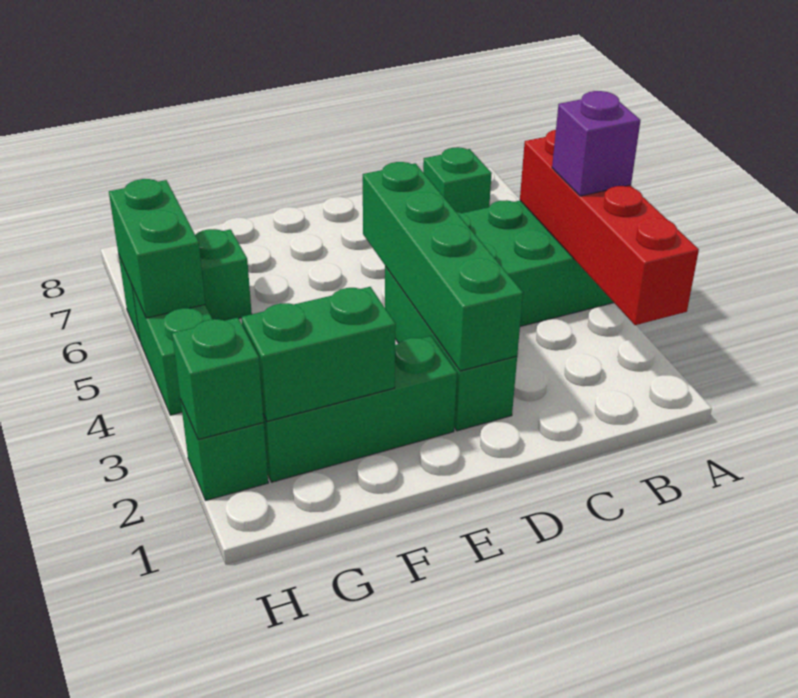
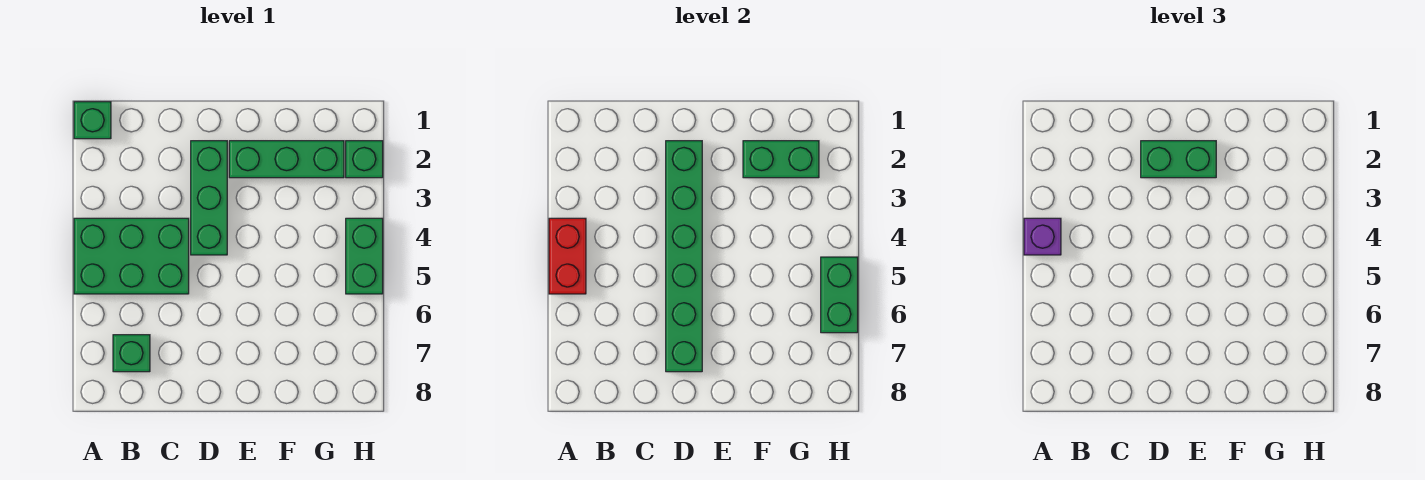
red brick A2:A5 level 2 -> red brick A4:A5 level 2
green brick D2:D5 level 2 -> green brick D2:D7 level 2
green brick G6:H6 level 1 -> green brick D2:E2 level 3
green brick H2 level 2 -> green brick A1 level 1

